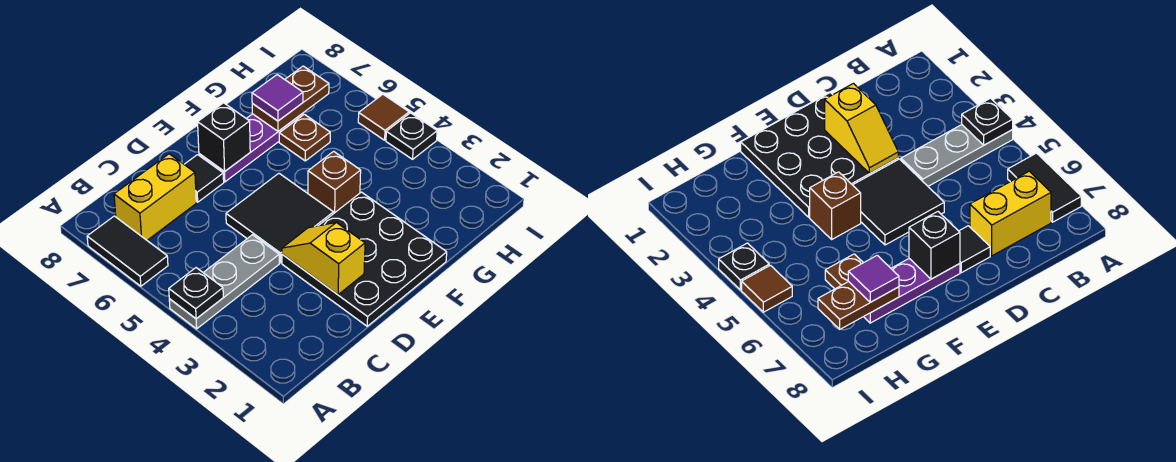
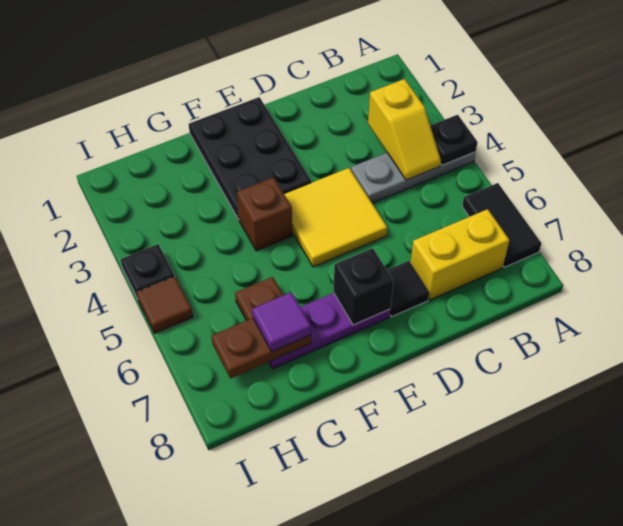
black plate D1:F3 level 1 -> black plate E1:F3 level 1
yellow slope D2:D3 level 2 top 2 -> yellow slope B3:B4 level 2 top 3
black tile D4:E5 level 1 -> yellow tile D4:E5 level 1

